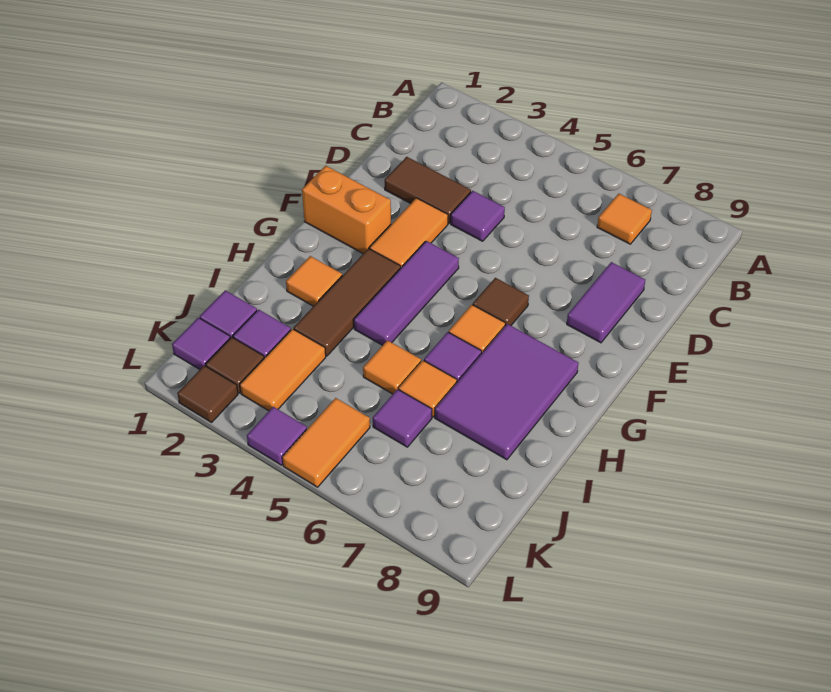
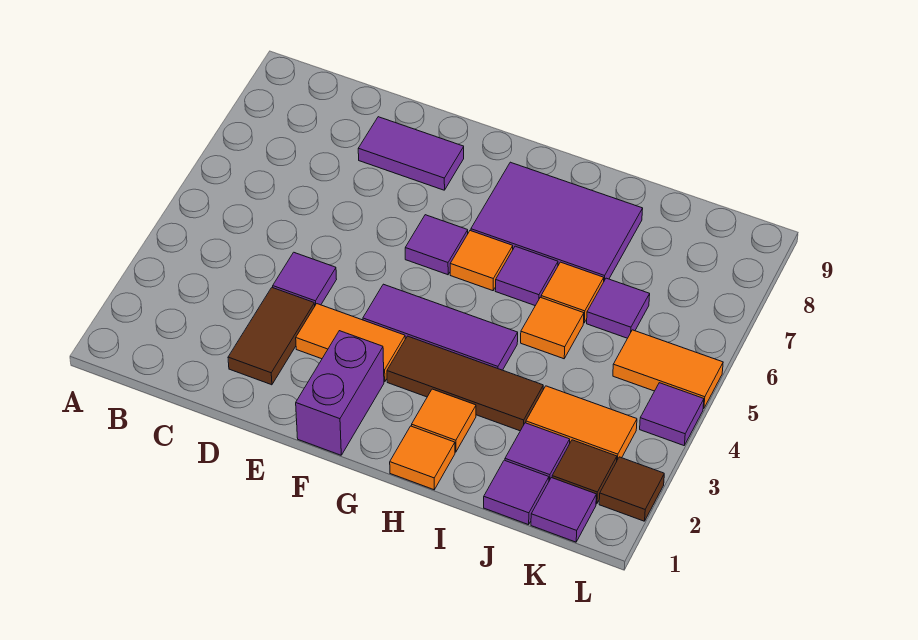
orange tile B7 level 1 -> orange tile H1 level 1
orange brick F1:F2 level 1 -> purple brick F1:F2 level 1
brown tile F6 level 1 -> purple tile F6 level 1

